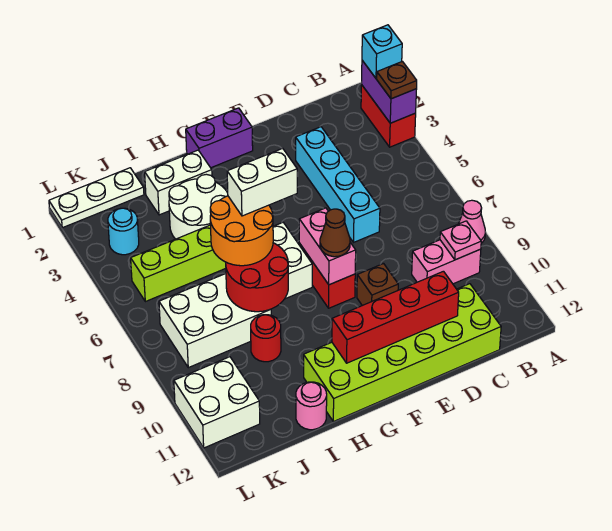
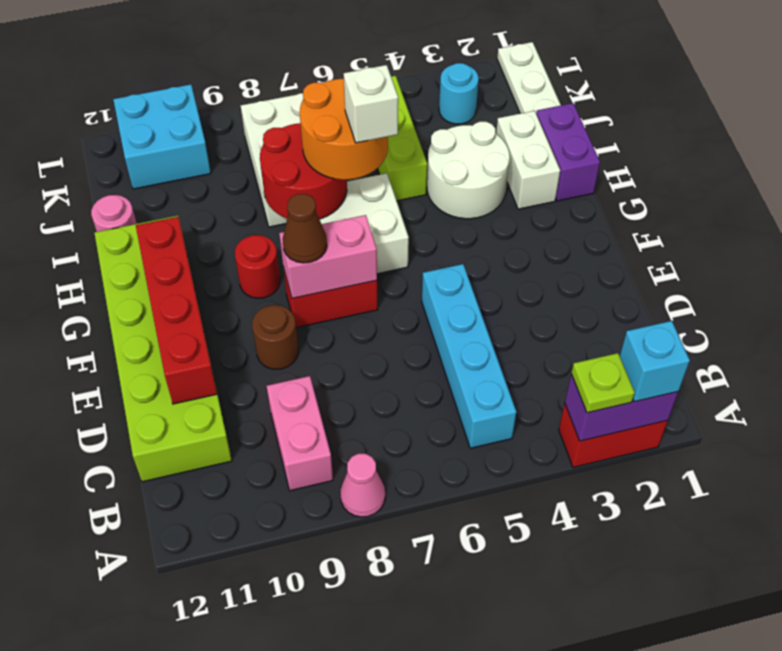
brown plate A3 level 3 -> lime plate A3 level 3
pink plate B9 level 2 -> none
cyan brick D3:D6 level 1 -> cyan brick B5:E5 level 1
brown brick E9 level 1 -> brown round brick E9 level 1
purple brick F1:G1 level 1 -> purple brick H1:I1 level 1
white brick G6:H6 level 4 -> white brick H6 level 4
red round brick I9 level 1 -> red round brick G9 level 1
white brick K10:L11 level 1 -> cyan brick K10:L11 level 1

